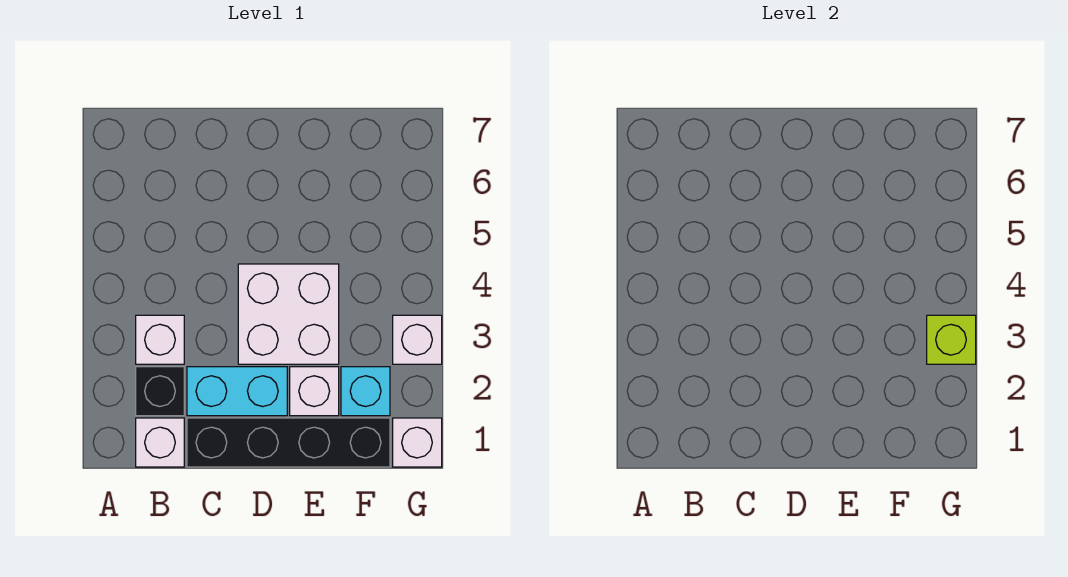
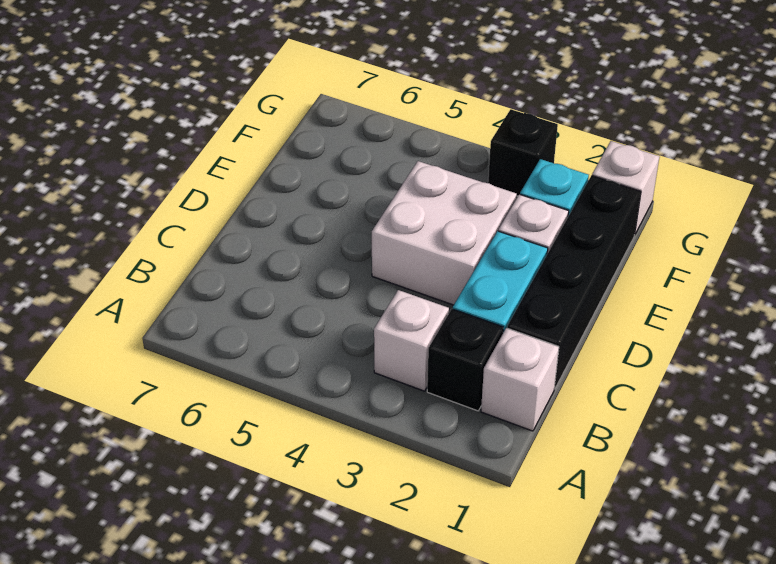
white brick G3 level 1 -> black brick G3 level 1
lime brick G3 level 2 -> none

